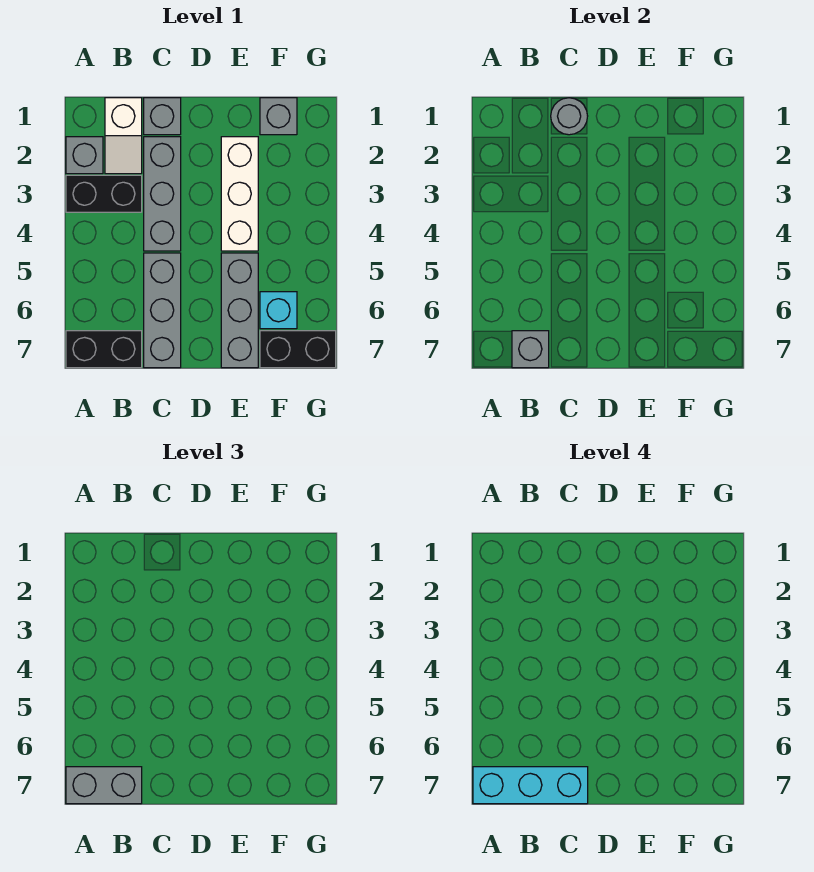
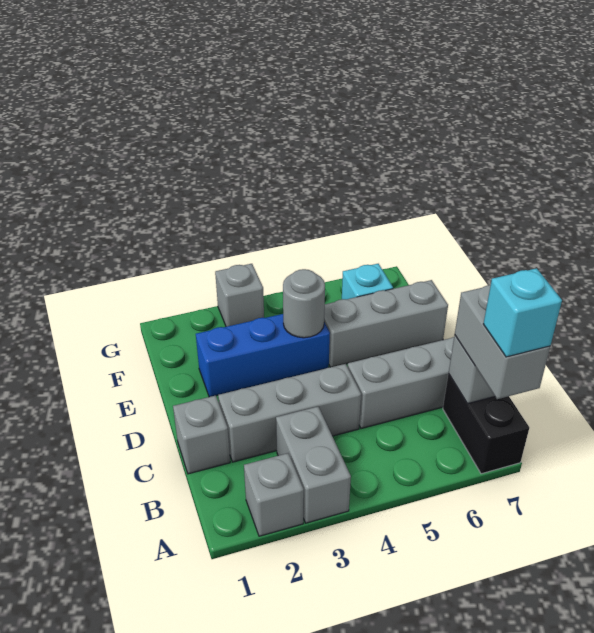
black brick A3:B3 level 1 -> grey brick A3:B3 level 1
cyan brick A7:C7 level 4 -> cyan brick A7 level 4
white slope B1:B2 level 1 top 1 -> none
grey round brick C1 level 2 -> grey round brick E4 level 2
white brick E2:E4 level 1 -> blue brick E2:E4 level 1
grey brick F1 level 1 -> grey brick G3 level 1
black brick F7:G7 level 1 -> none

